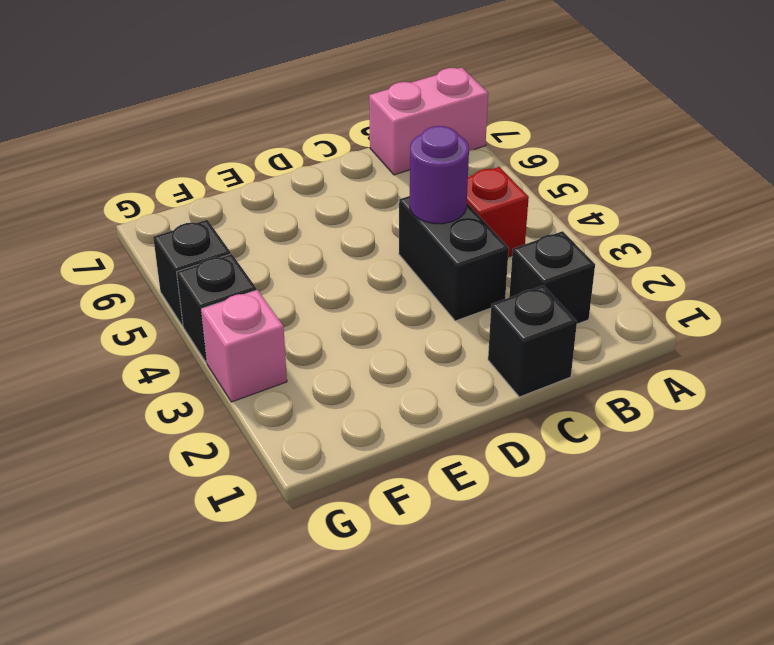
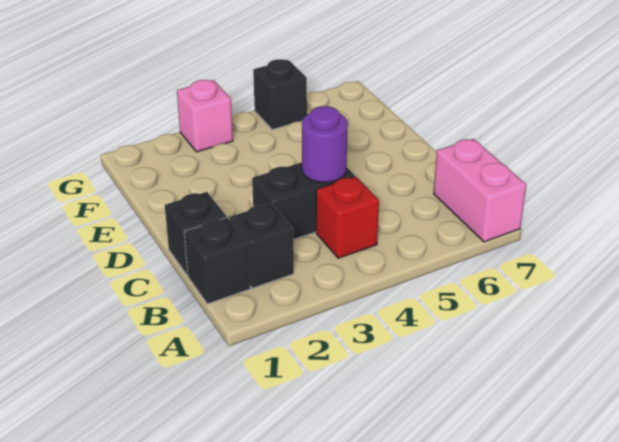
black brick G4 level 1 -> black brick B1 level 1

